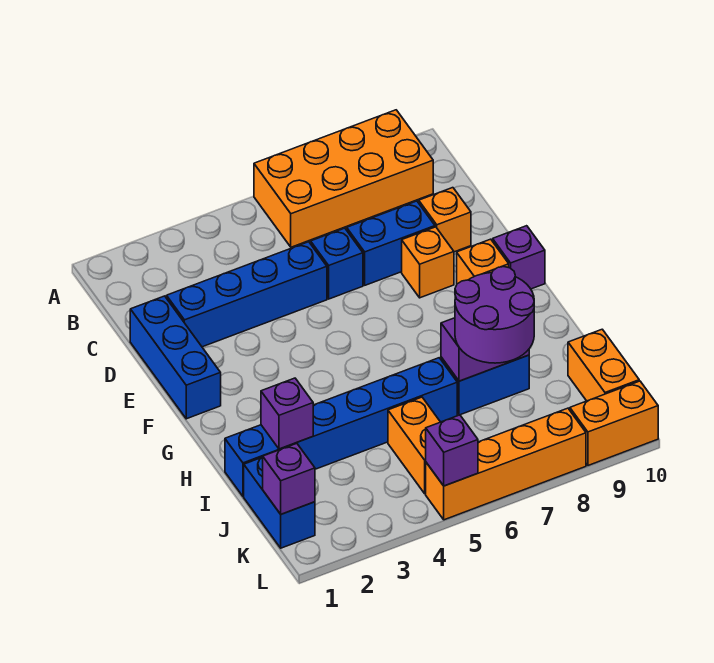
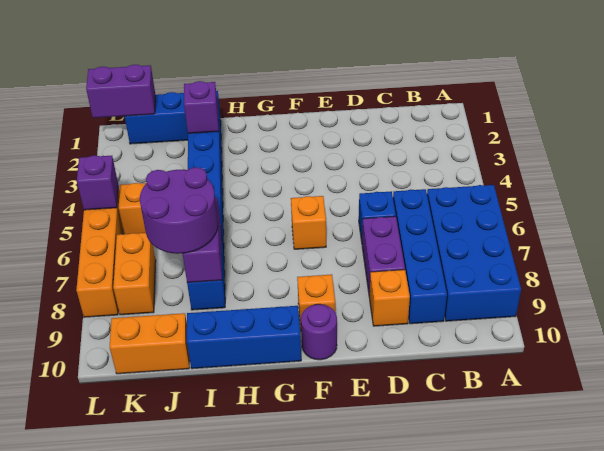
orange brick A6:B9 level 1 -> blue brick A6:B9 level 1
blue brick D1:F1 level 1 -> blue brick G10:I10 level 1
blue brick D2:D5 level 1 -> blue brick C6:C9 level 1
blue brick D7:D8 level 1 -> purple brick D7:D8 level 1
orange brick E8 level 1 -> orange brick F6 level 1
purple brick F10 level 1 -> purple round brick F10 level 1
purple brick K1 level 2 -> purple brick K1:L1 level 2
orange brick L9:L10 level 1 -> orange brick K7:K8 level 1

